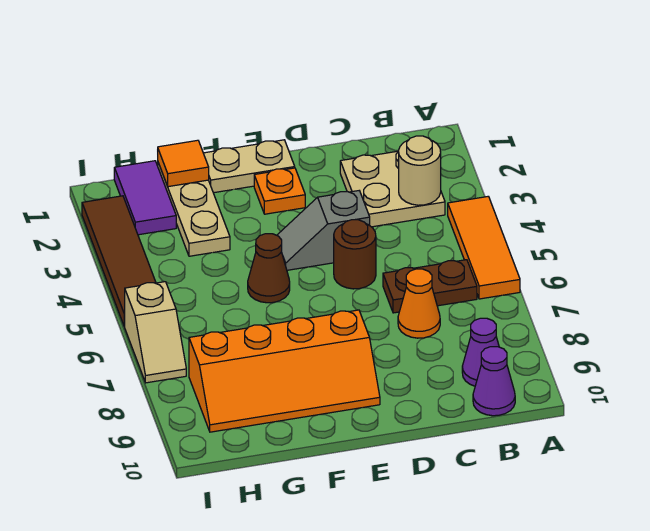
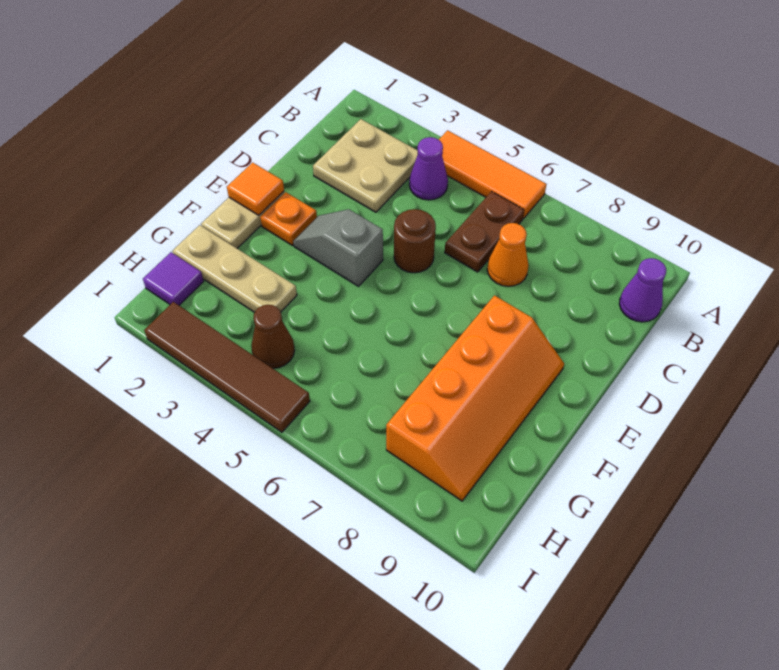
tan round brick B3 level 2 -> none
purple cone B9 level 1 -> purple cone B4 level 1
grey slope D4:E4 level 1 top D -> grey slope E3:E4 level 1 top 4
brown cone F5 level 1 -> brown cone H4 level 1
orange tile G1 level 2 -> orange tile E1 level 2
purple tile H1:H2 level 1 -> purple tile H1 level 1
tan slope I6:I7 level 1 top 6 -> none

